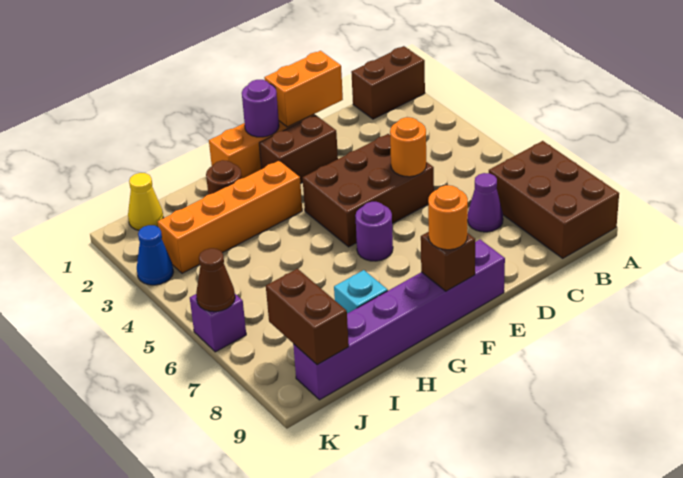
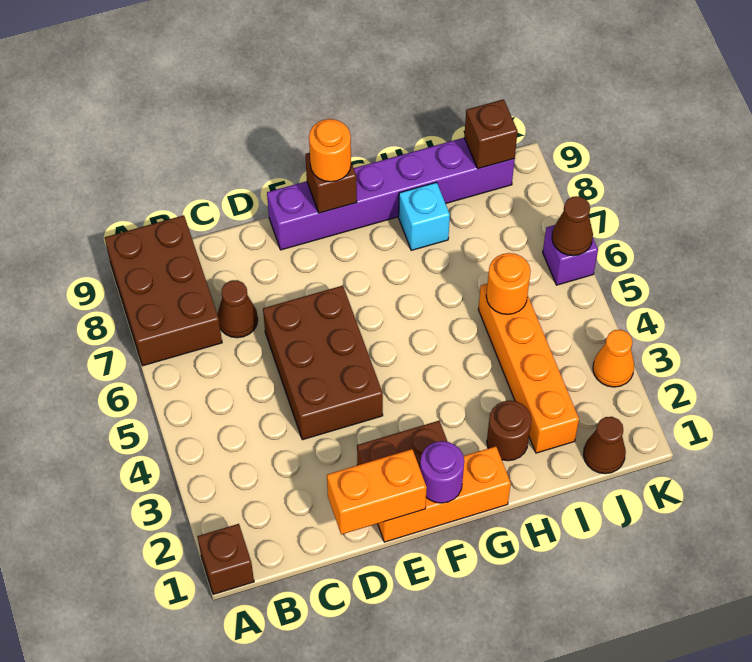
brown brick A1:B1 level 1 -> brown brick A1 level 1
purple cone C7 level 1 -> brown cone C7 level 1
brown brick D4:F5 level 1 -> brown brick D4:E6 level 1
orange round brick D5 level 2 -> orange round brick I5 level 2
purple round brick F6 level 1 -> none
orange brick G3:J3 level 1 -> orange brick I2:I5 level 1
yellow cone J1 level 1 -> brown cone J1 level 1
brown brick J8:J9 level 2 -> brown brick J9 level 2
blue cone K3 level 1 -> orange cone K3 level 1

